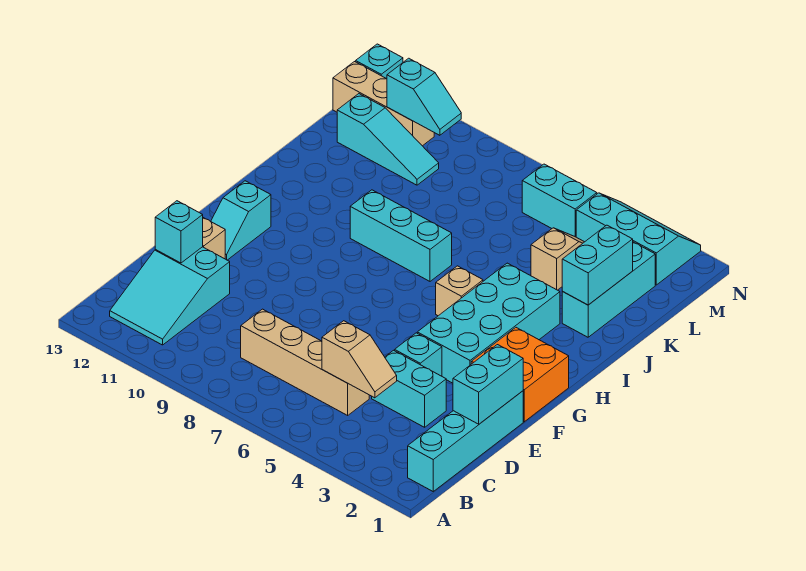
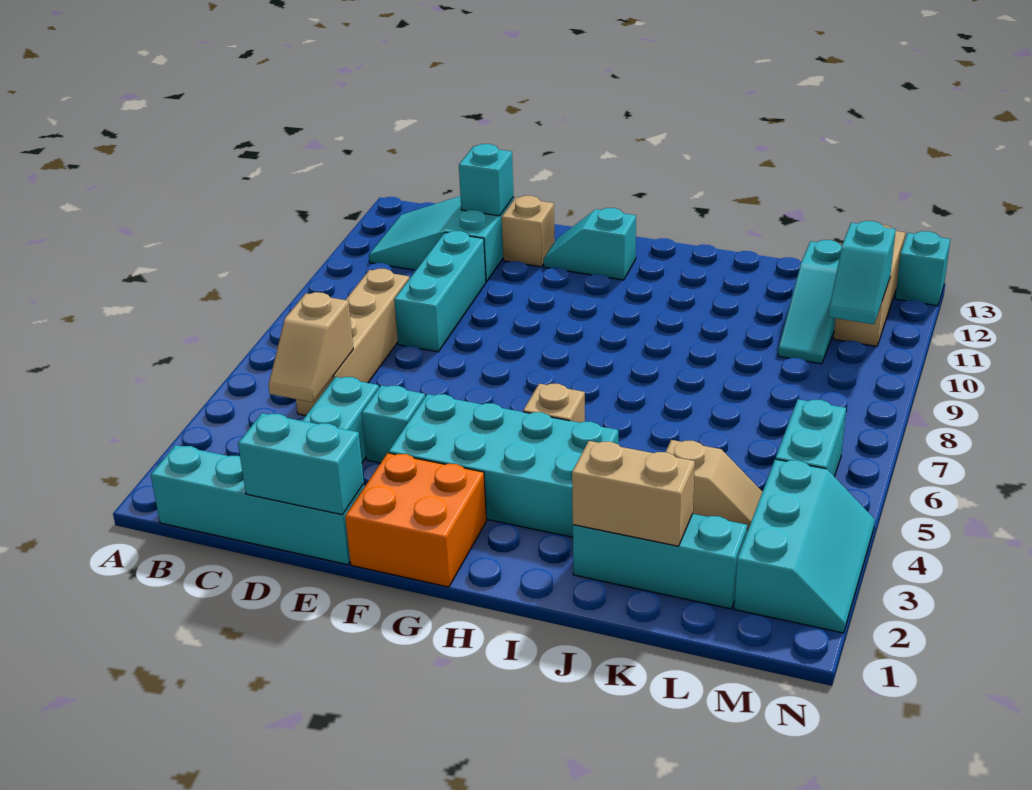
cyan brick I7:I9 level 1 -> cyan brick D8:D10 level 1
cyan brick J2:K2 level 2 -> tan brick J2:K2 level 2

